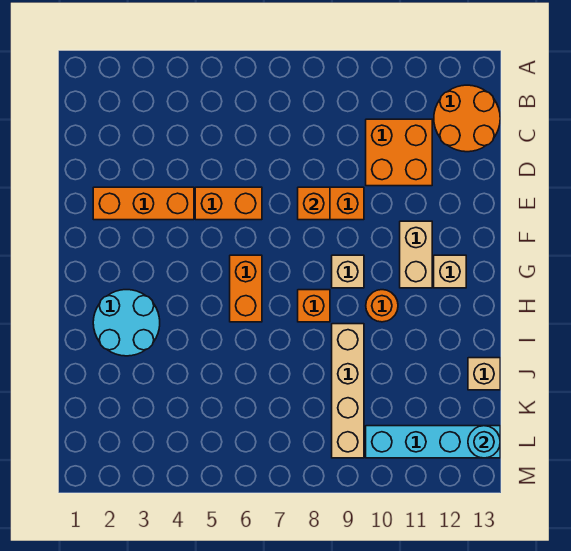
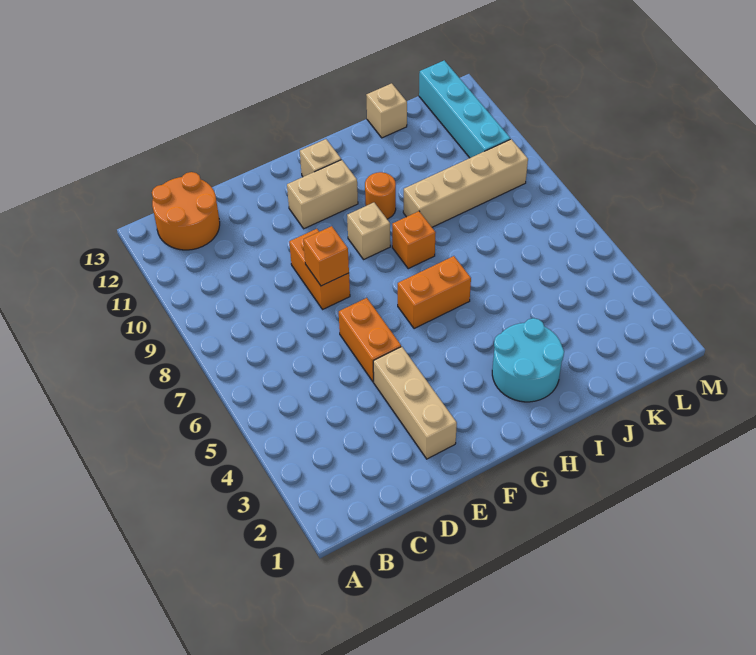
orange brick C10:D11 level 1 -> none
orange brick E2:E4 level 1 -> tan brick E2:E4 level 1
cyan round brick L13 level 2 -> none

